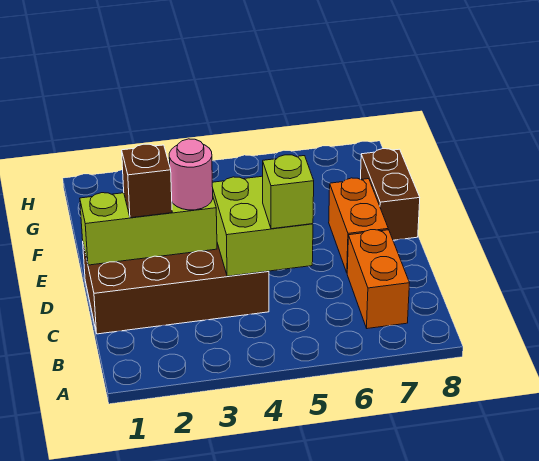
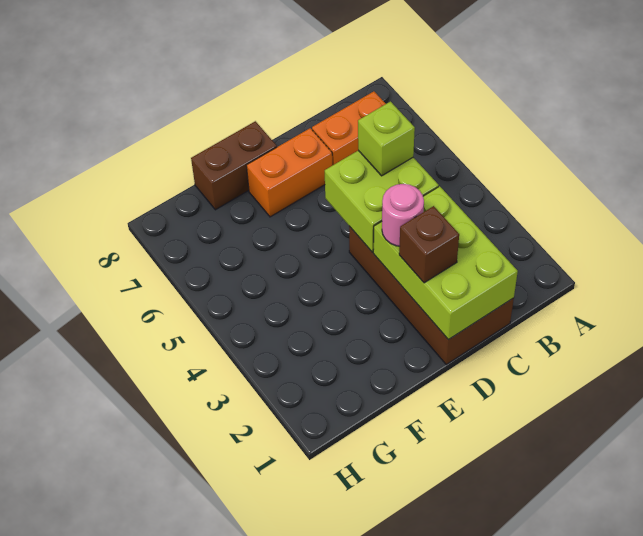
lime brick D1:D3 level 2 -> lime brick C1:D3 level 2

